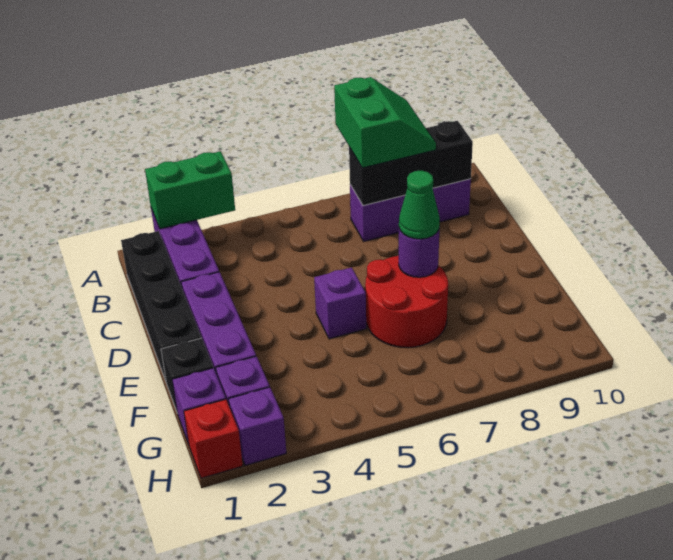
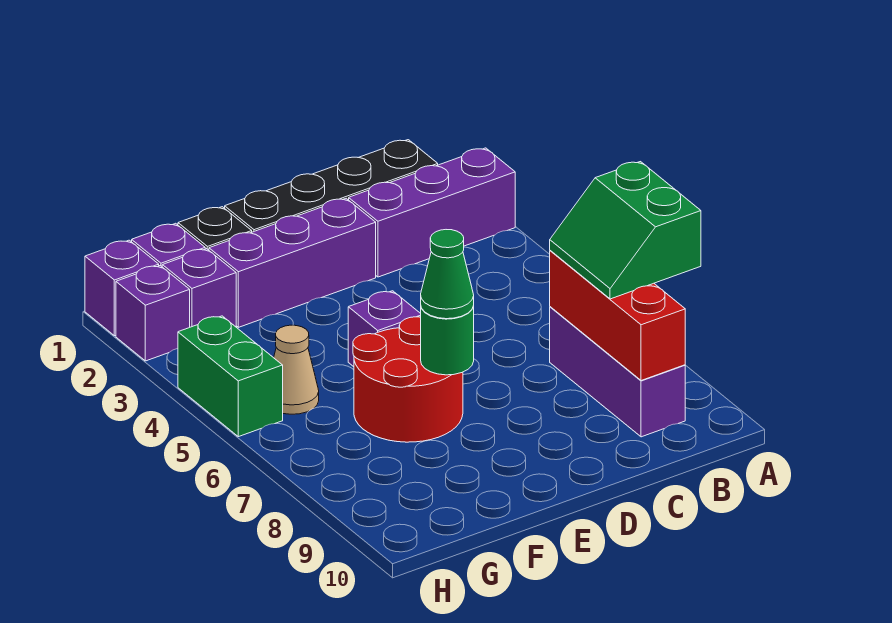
green brick A2:A3 level 2 -> green brick H4:H5 level 1
green slope A7:B8 level 3 top 7 -> green slope A7:B8 level 3 top A
black brick B7:B9 level 2 -> red brick B7:B9 level 2
purple round brick E7 level 2 -> green round brick E7 level 2
none -> tan cone G5 level 1
red brick H1 level 1 -> purple brick H1 level 1

